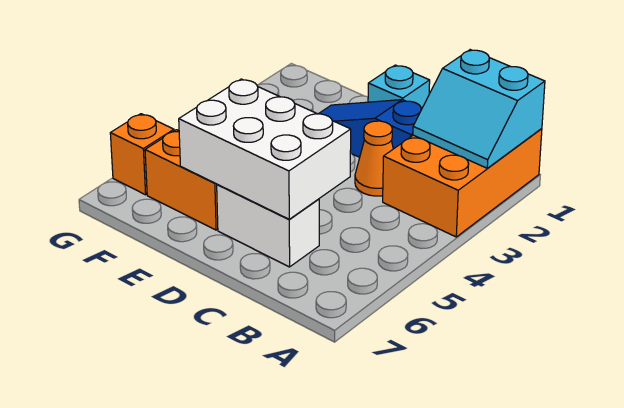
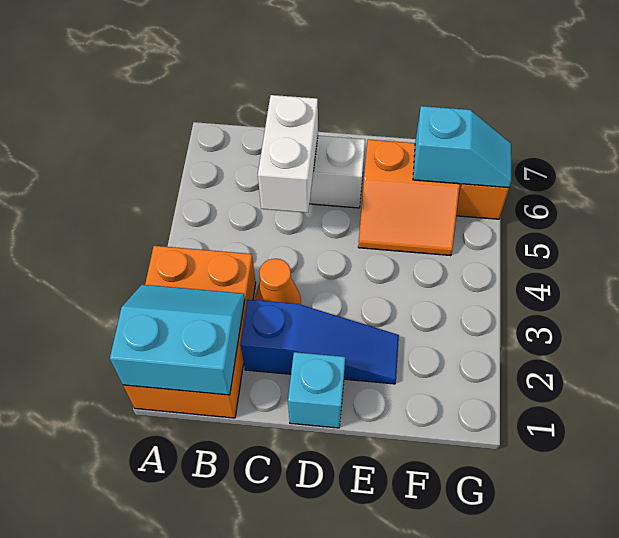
white brick C5:E6 level 2 -> white brick C5:C6 level 2
none -> cyan slope F6:G6 level 2 top F

